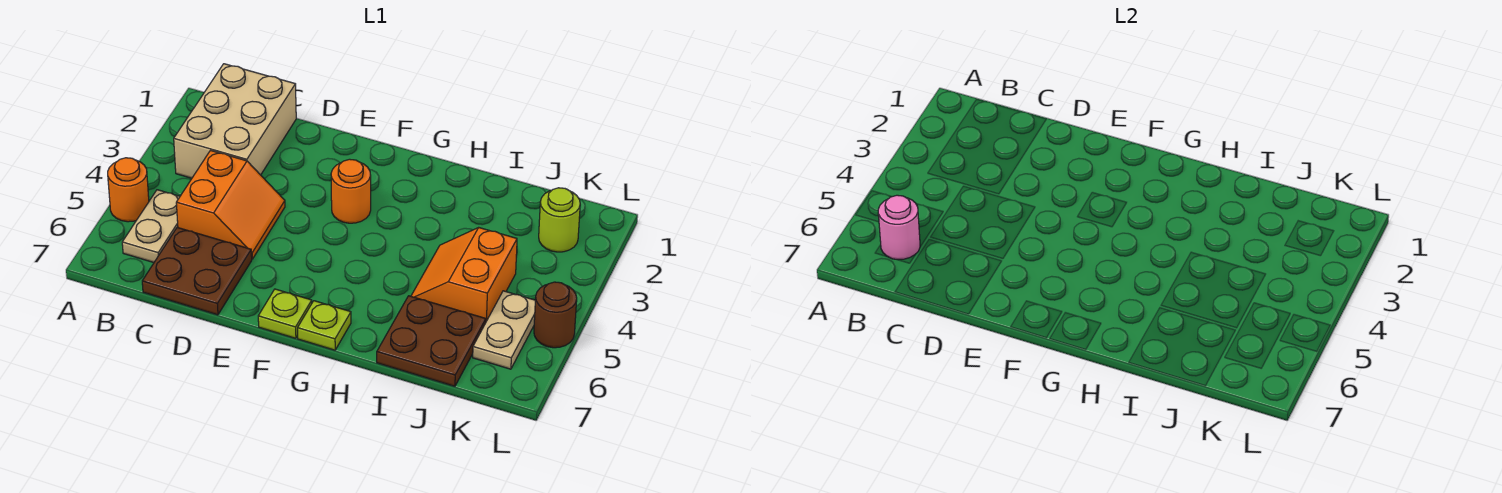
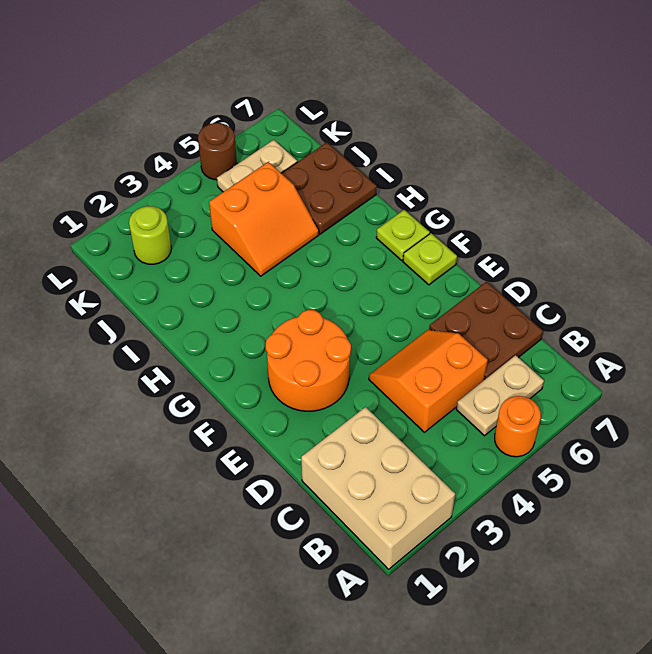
tan brick B1:C3 level 1 -> tan brick A1:C2 level 1
pink round brick B6 level 2 -> none
orange round brick F3 level 1 -> orange round brick E2:F3 level 1

